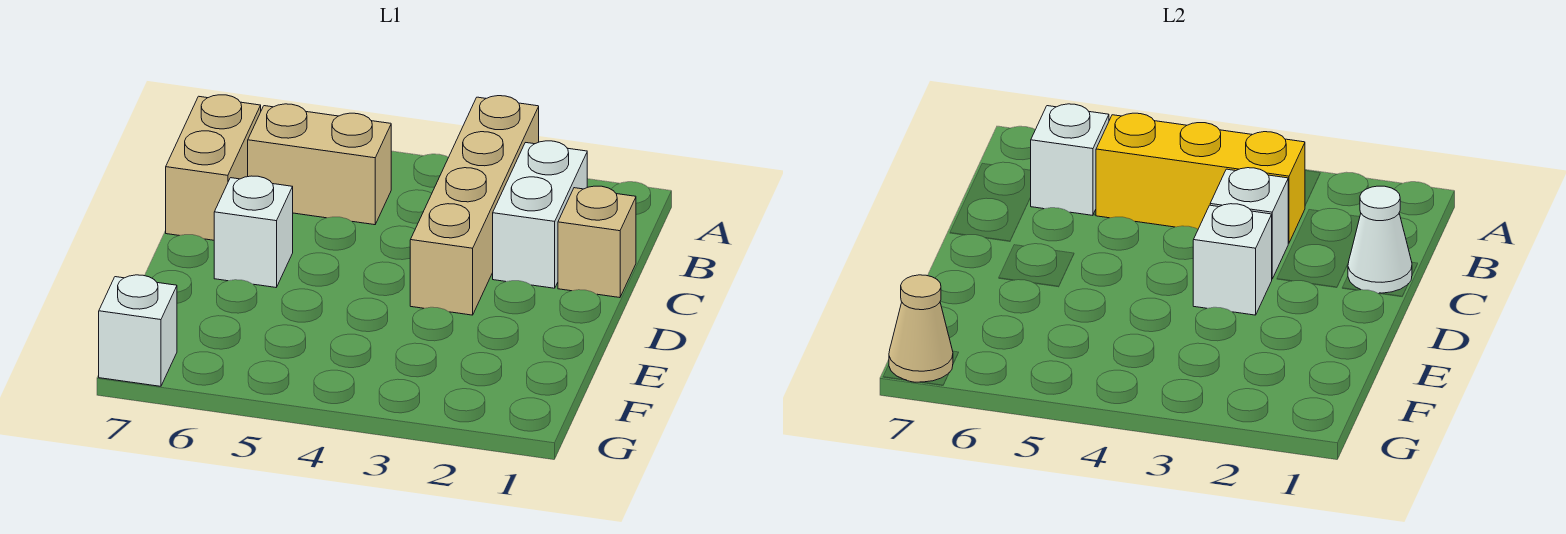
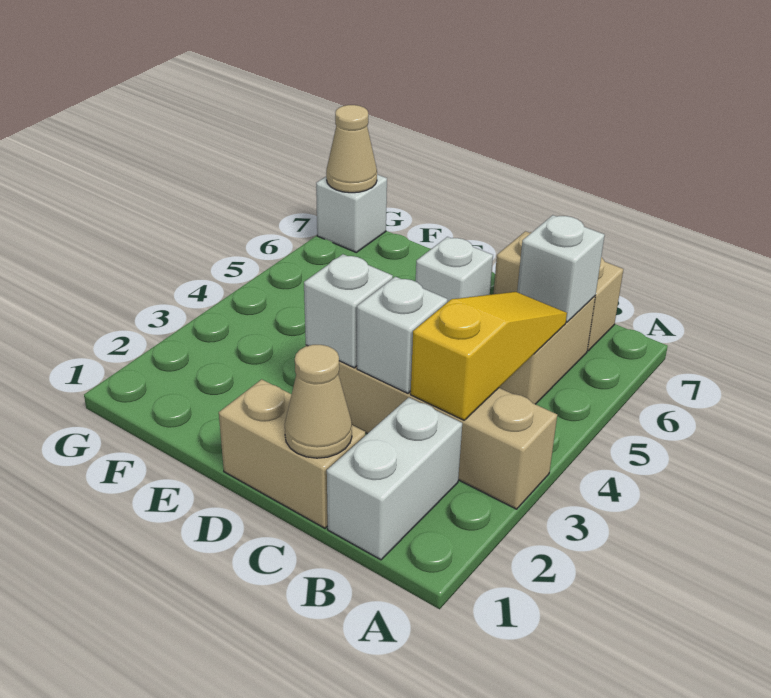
white brick B2:C2 level 1 -> white brick B1:B2 level 1
yellow brick B3:B5 level 2 -> yellow slope B3:B5 level 2 top 3
tan brick C1 level 1 -> tan brick C1:D1 level 1
white cone C1 level 2 -> tan cone C1 level 2

